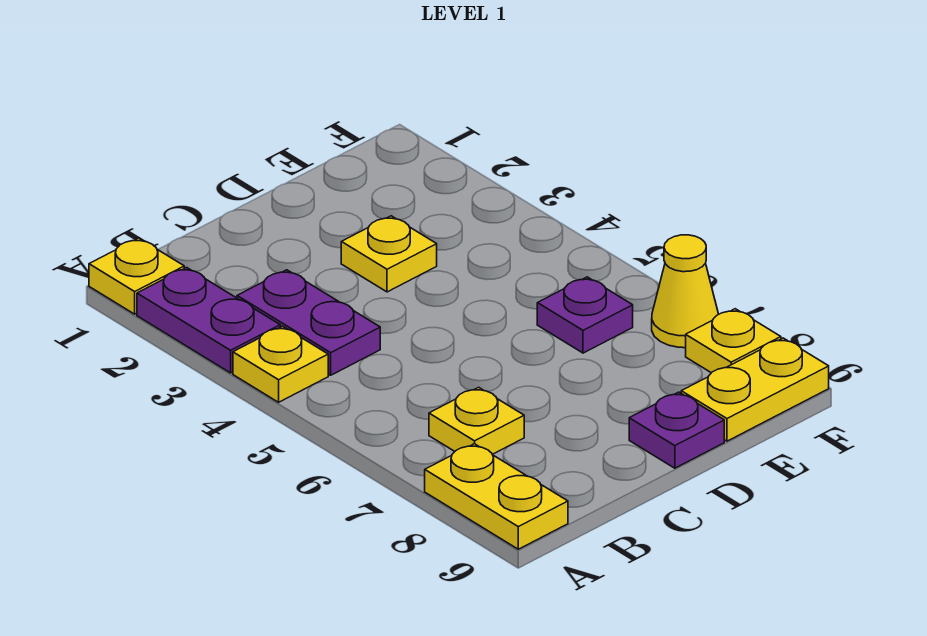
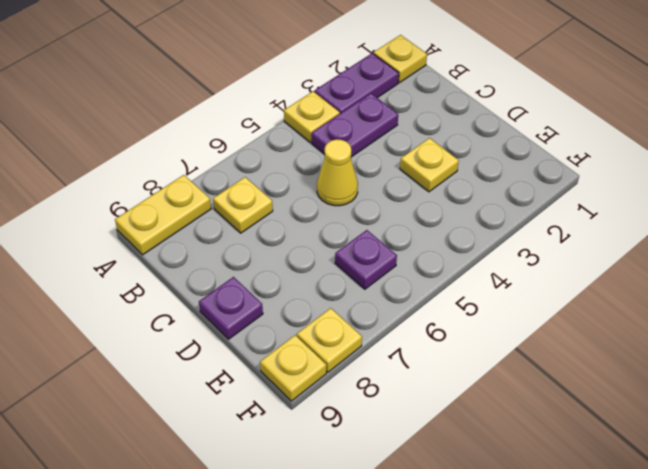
yellow plate E9:F9 level 1 -> yellow plate F9 level 1
yellow cone F7 level 1 -> yellow cone C5 level 1

